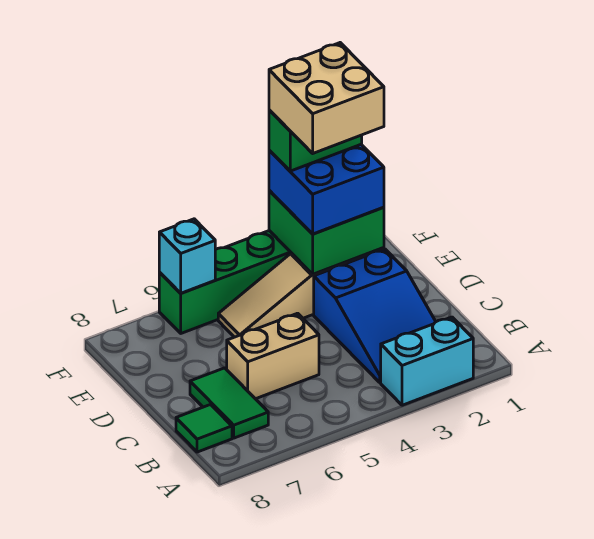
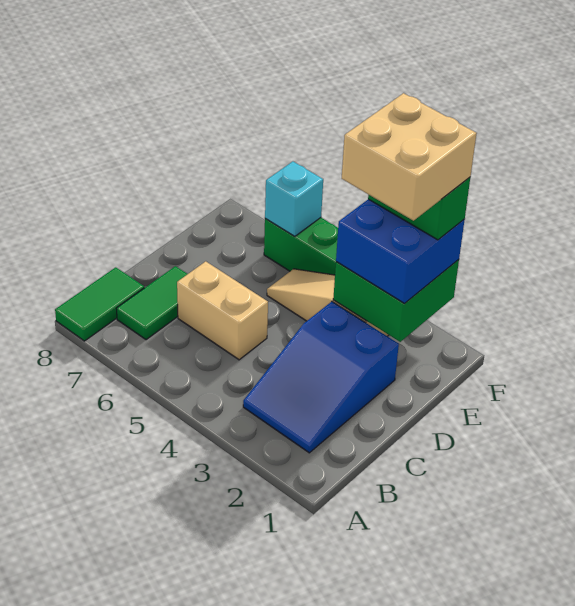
cyan brick A2:A3 level 1 -> none
green tile B8 level 1 -> green tile A8:B8 level 1

